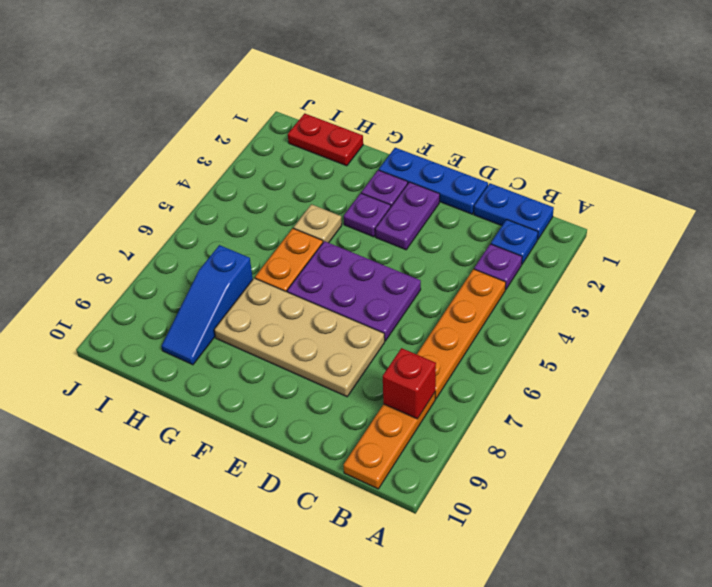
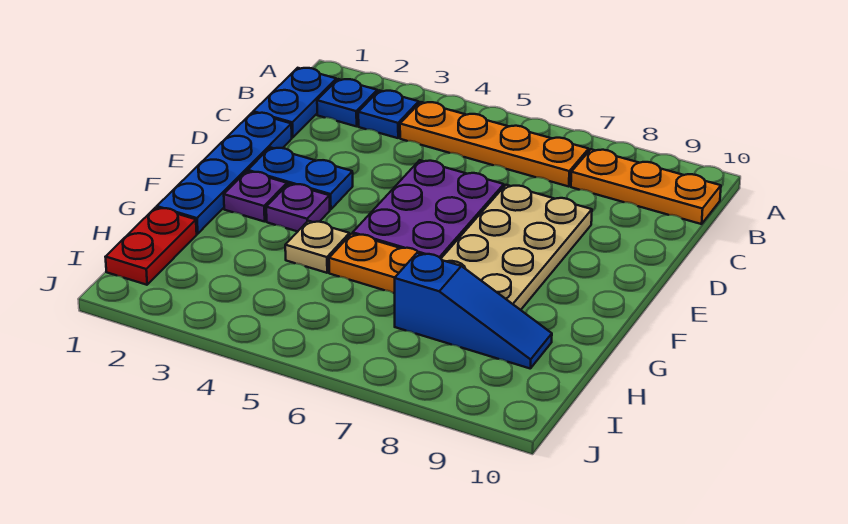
purple plate B3 level 1 -> blue plate B3 level 1
red brick B8 level 2 -> none
blue plate D1:F1 level 1 -> blue plate D1:G1 level 1
purple plate E2:E3 level 1 -> blue plate E2:E3 level 1

